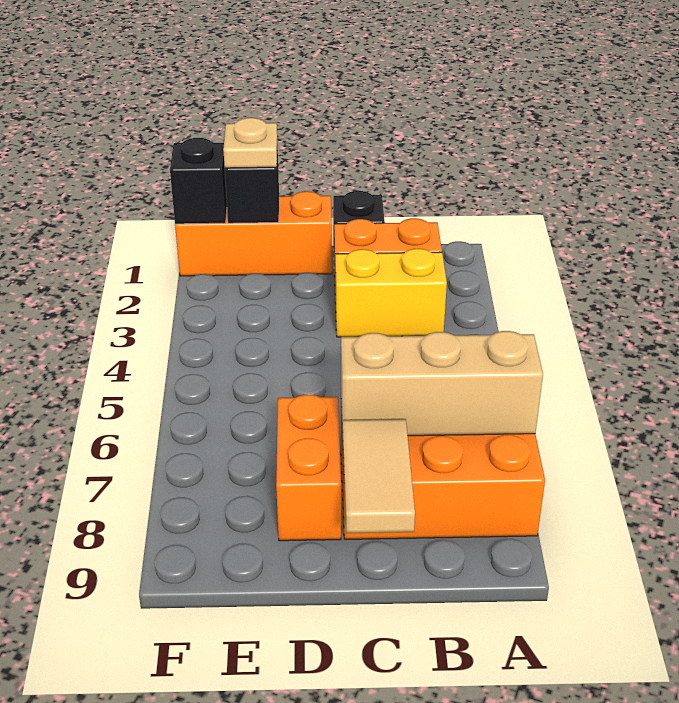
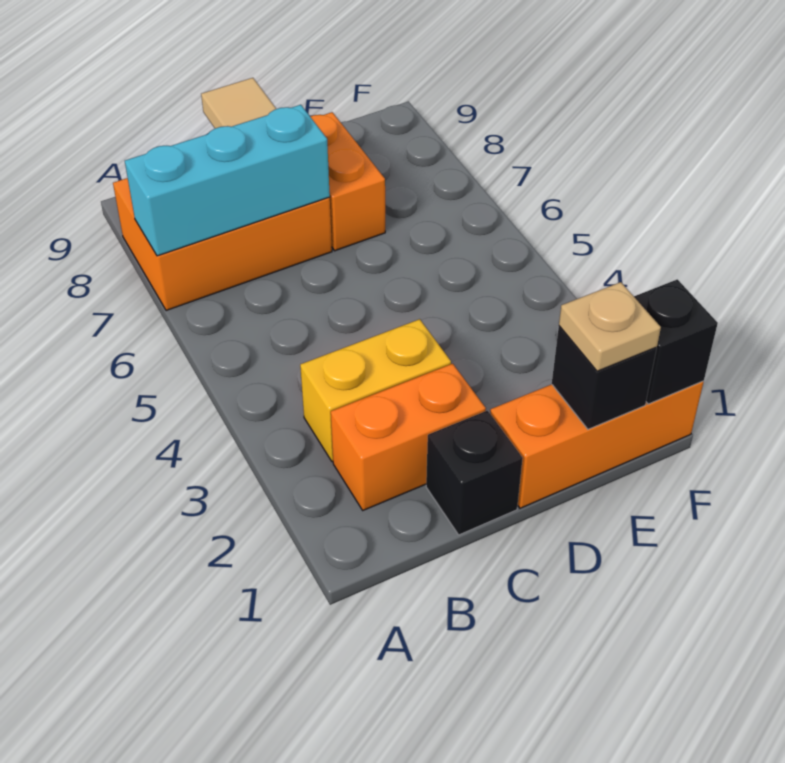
tan brick A7:C7 level 2 -> cyan brick A7:C7 level 2

